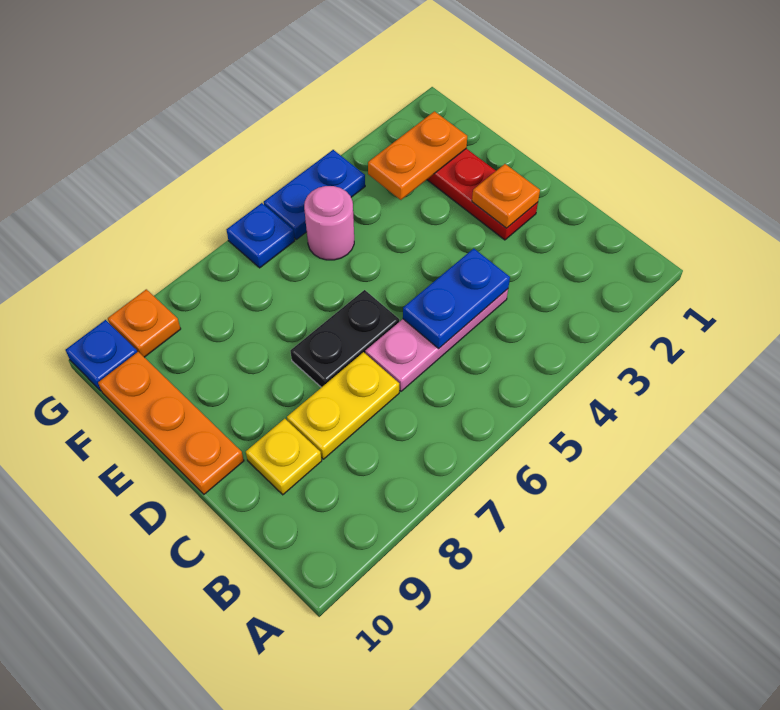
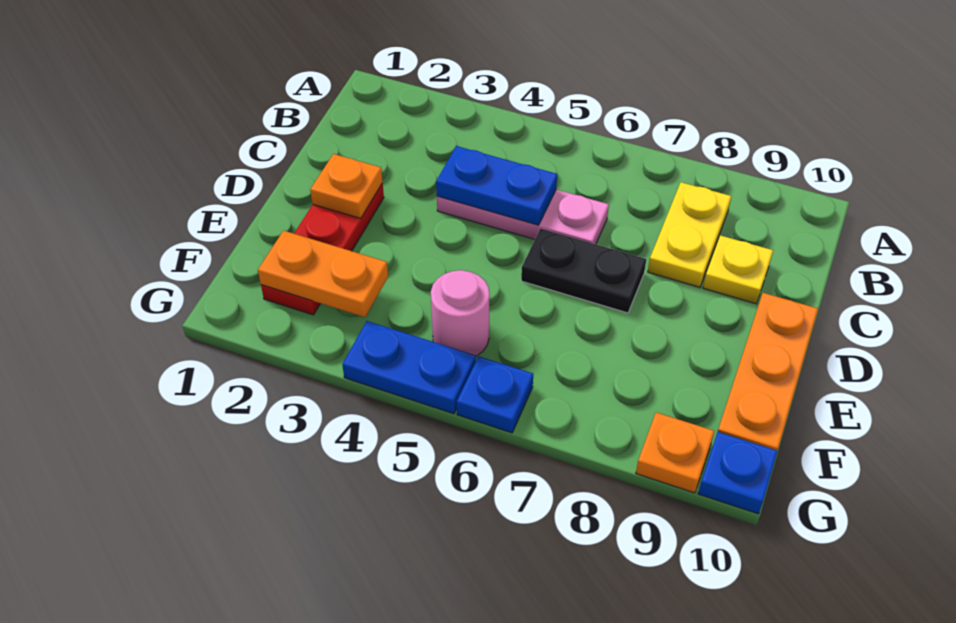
yellow plate C7:C8 level 1 -> yellow plate B8:C8 level 1

